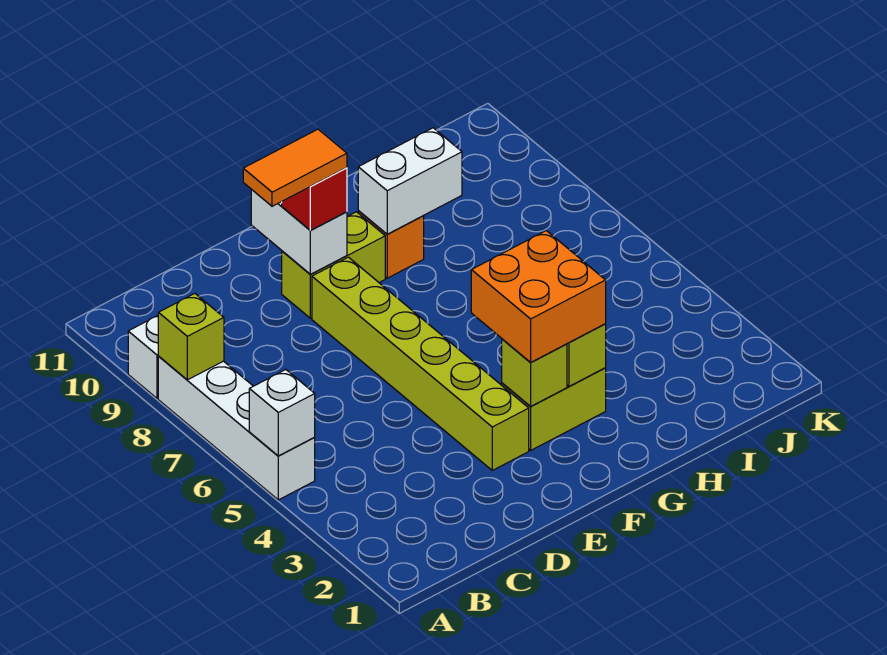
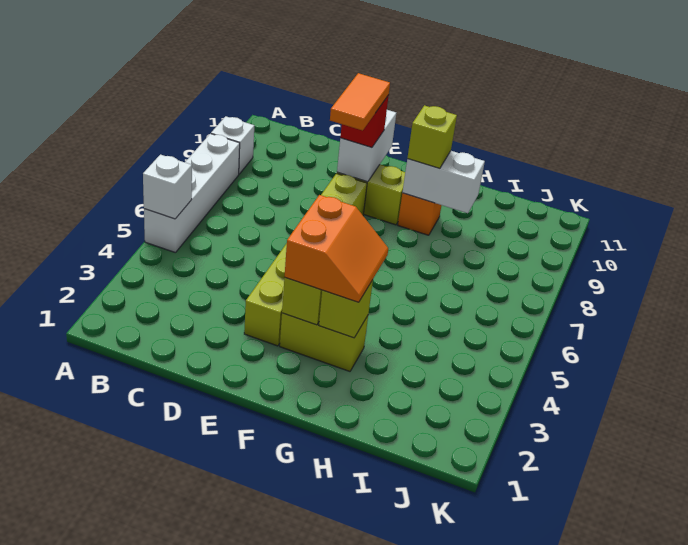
lime brick A8 level 2 -> lime brick G9 level 3
orange tile D9:E9 level 4 -> orange tile E8:E9 level 4
orange brick F3:G4 level 3 -> orange slope F3:G4 level 3 top F

